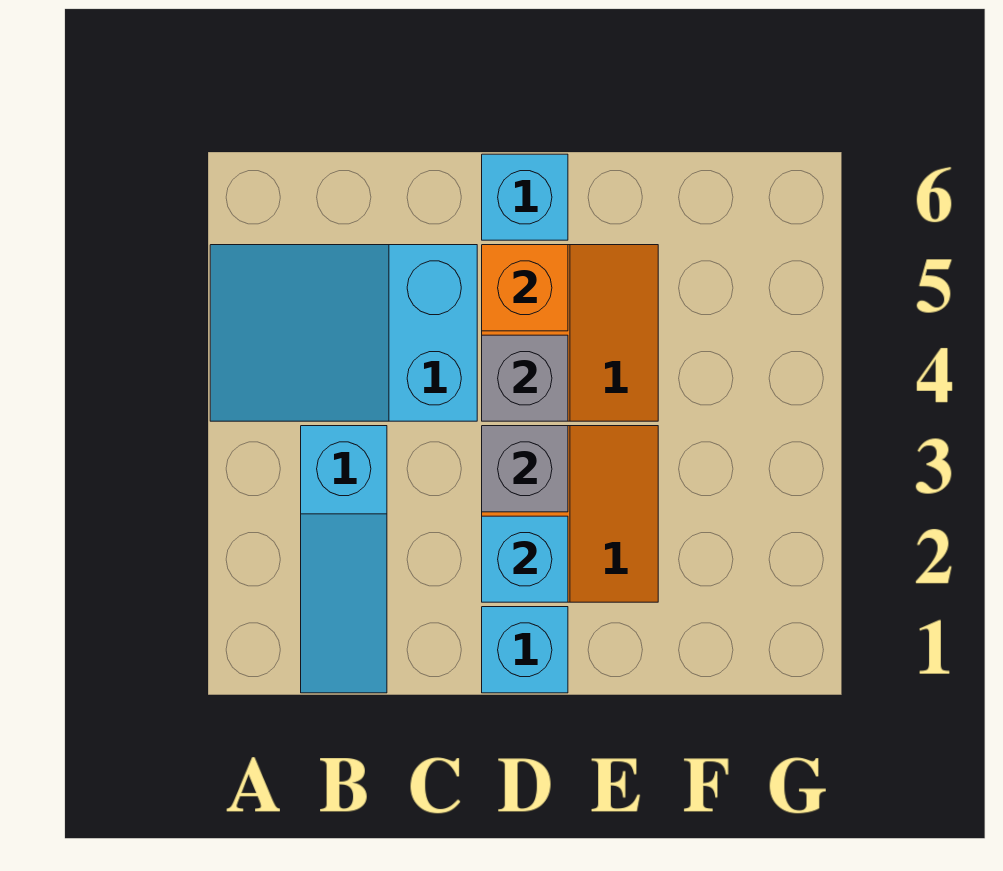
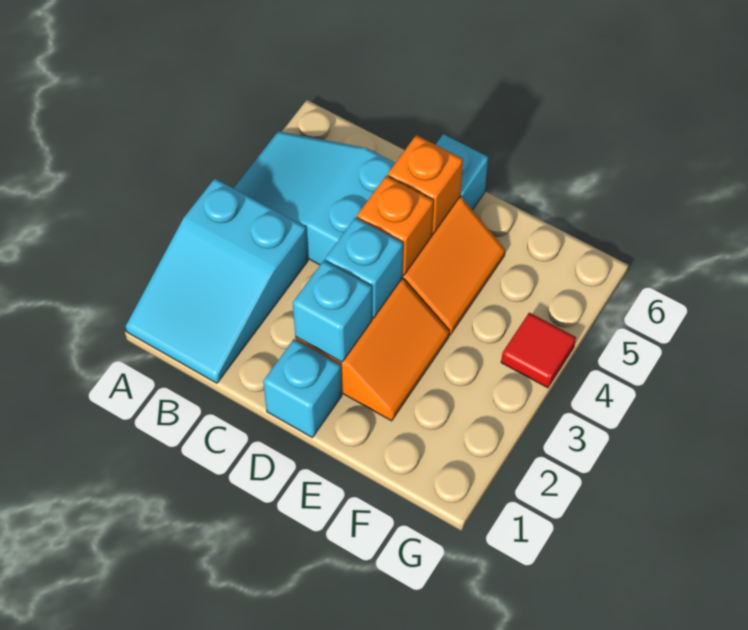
cyan slope B1:B3 level 1 top 3 -> cyan slope A1:B3 level 1 top 3
grey brick D3 level 2 -> cyan brick D3 level 2
grey brick D4 level 2 -> orange brick D4 level 2
none -> red tile G4 level 1

